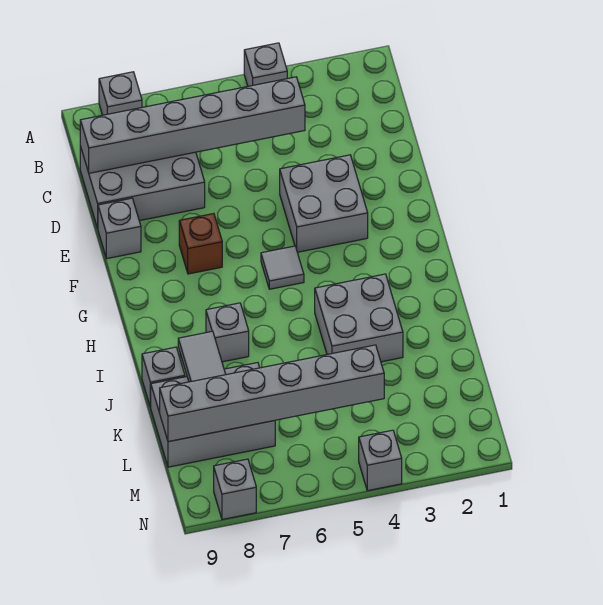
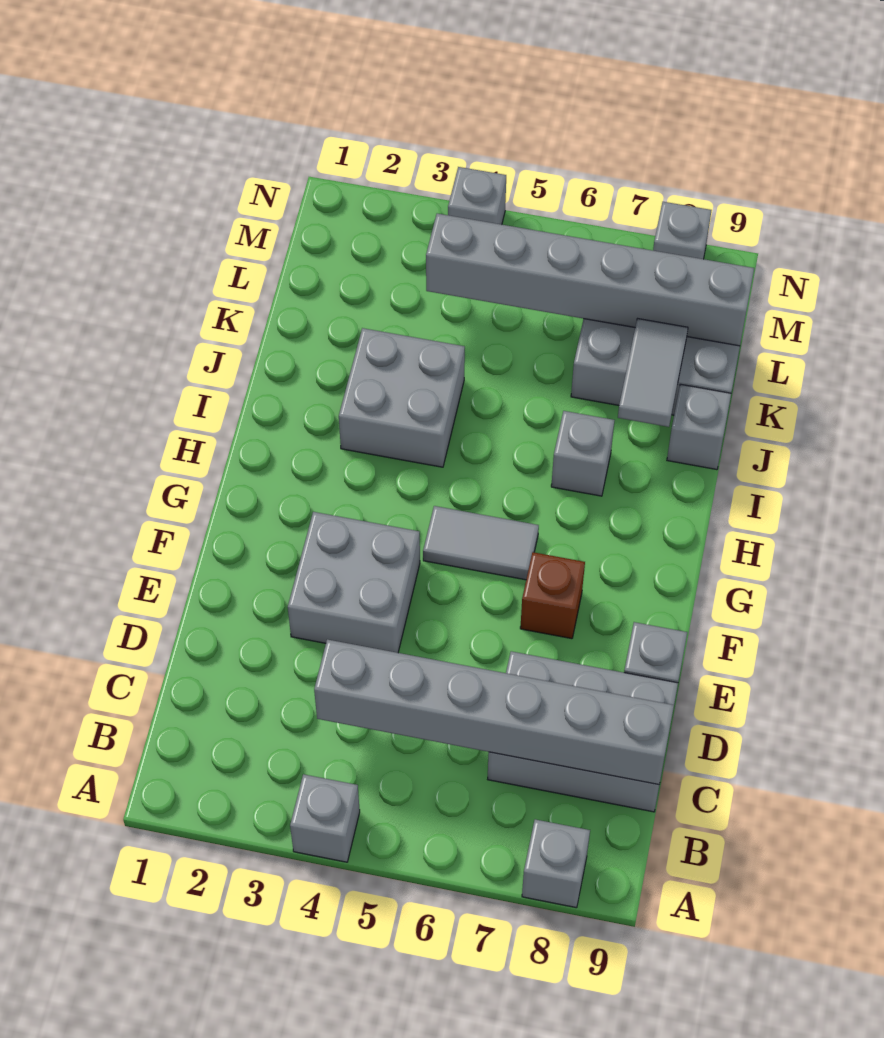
grey tile G5 level 1 -> grey tile G5:G6 level 1

